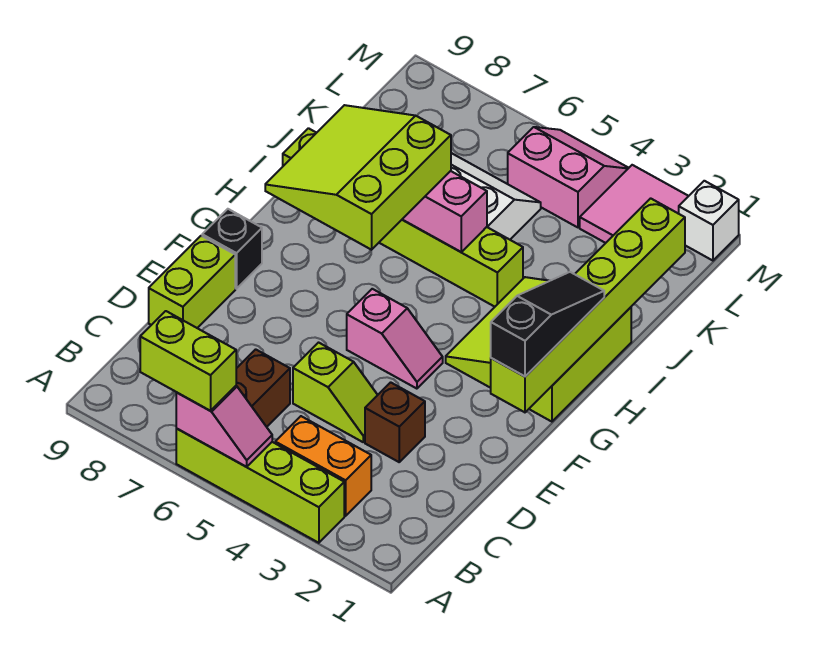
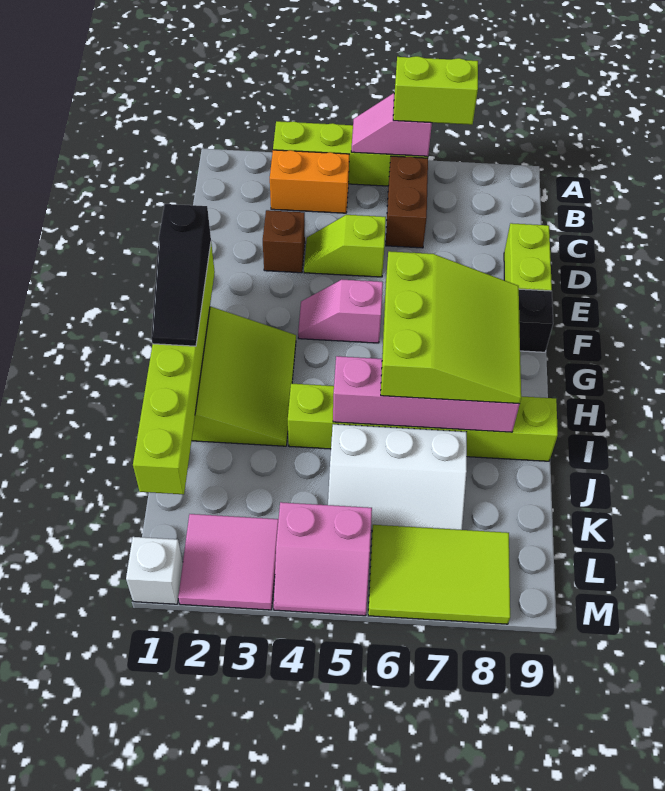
none -> lime tile L6:M8 level 1

